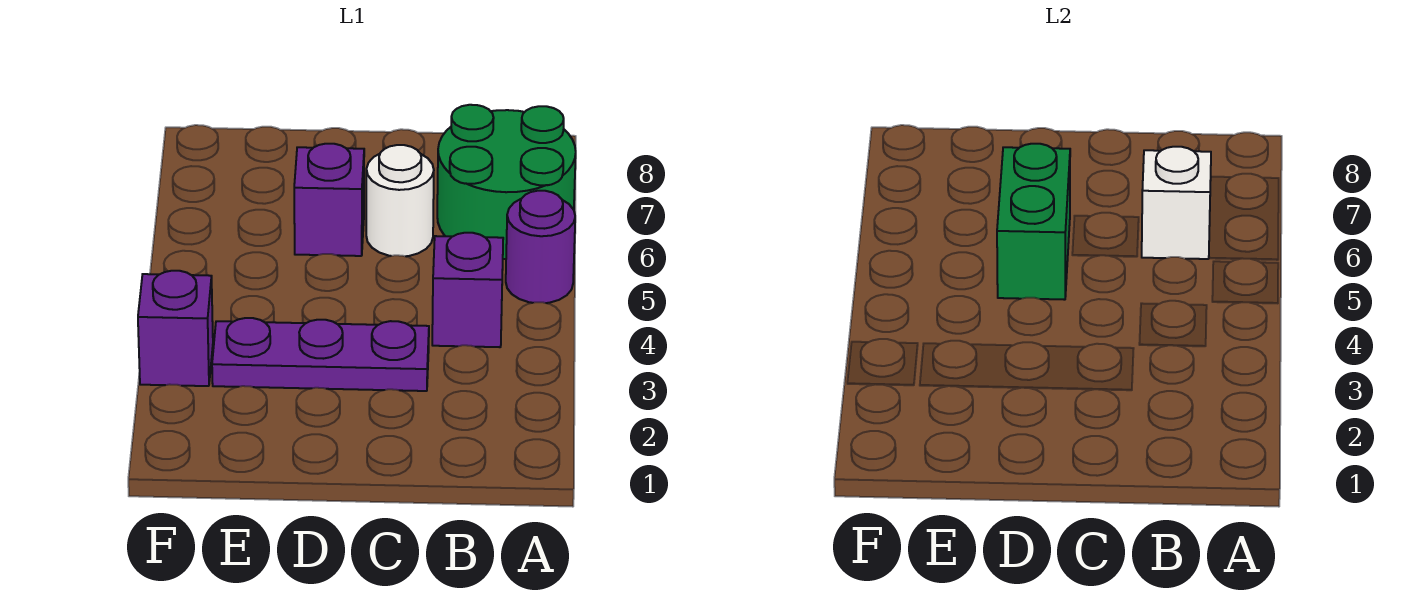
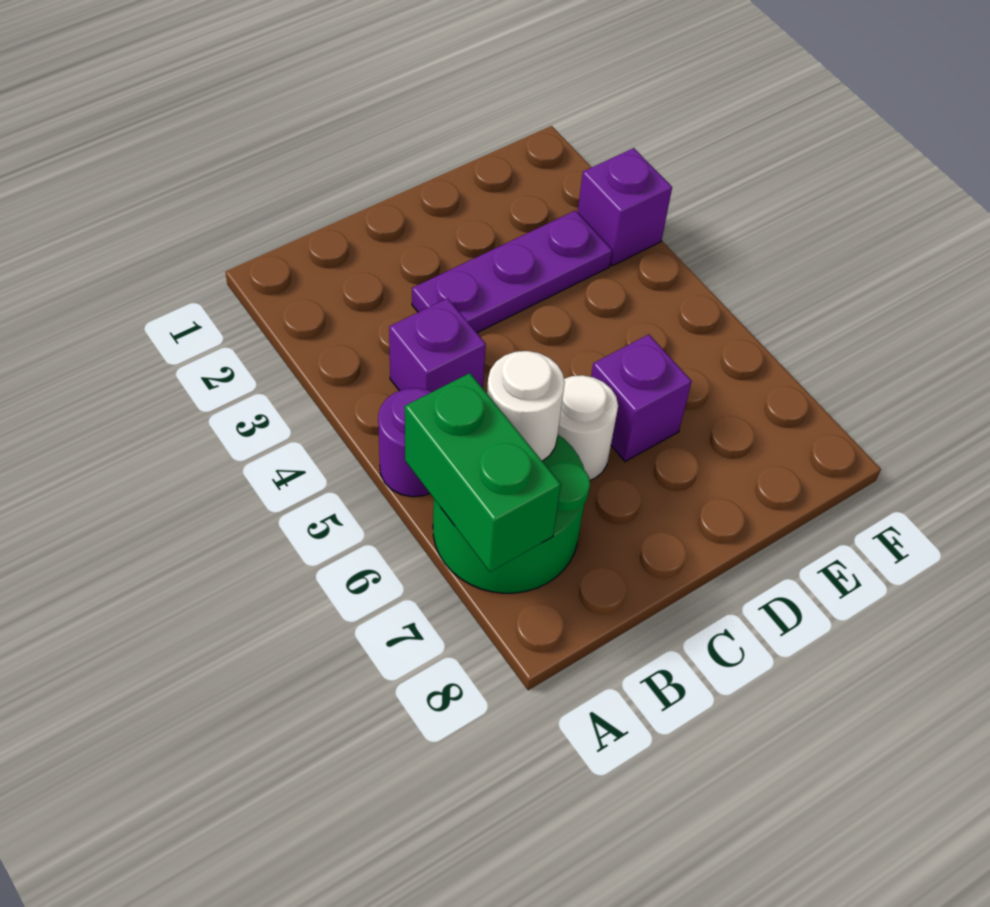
white brick B6 level 2 -> white round brick B6 level 2
green brick D5:D6 level 2 -> green brick A6:A7 level 2

